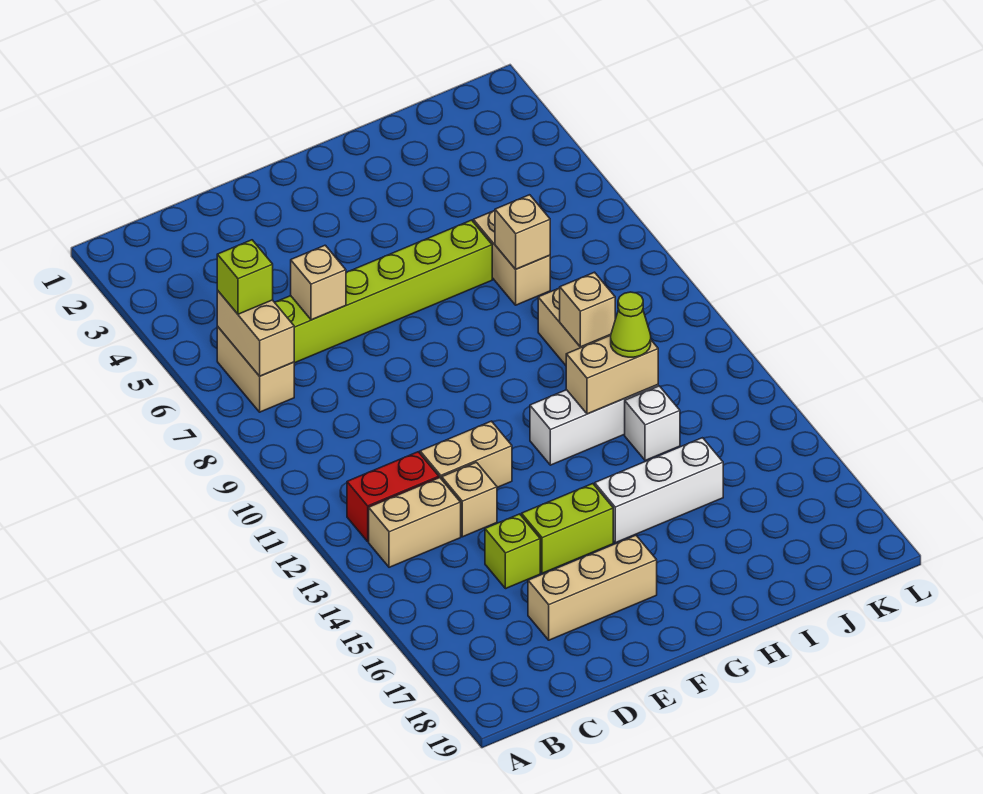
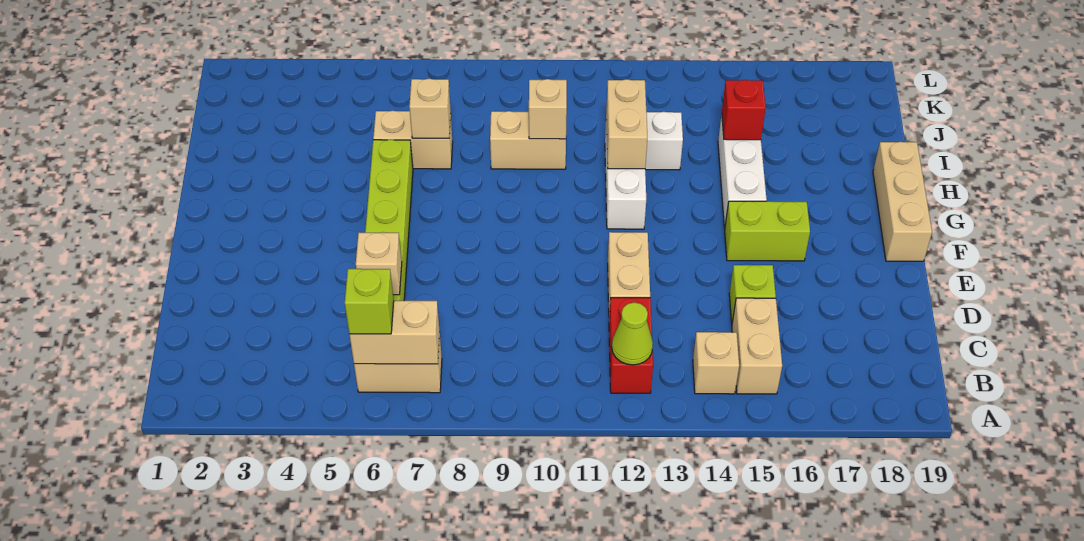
tan brick B13:C13 level 1 -> tan brick B15:C15 level 1
tan brick D13 level 1 -> tan brick B14 level 1
tan brick D17:F17 level 1 -> tan brick F19:H19 level 1
lime brick E15:F15 level 1 -> lime brick F15:F16 level 1
lime cone I12 level 3 -> lime cone B12 level 2
none -> red brick I15 level 2

